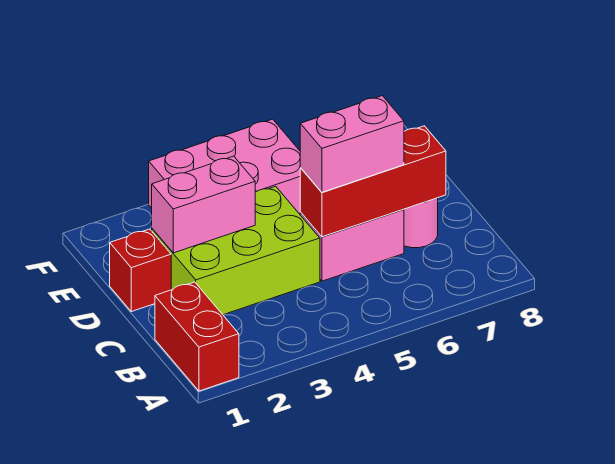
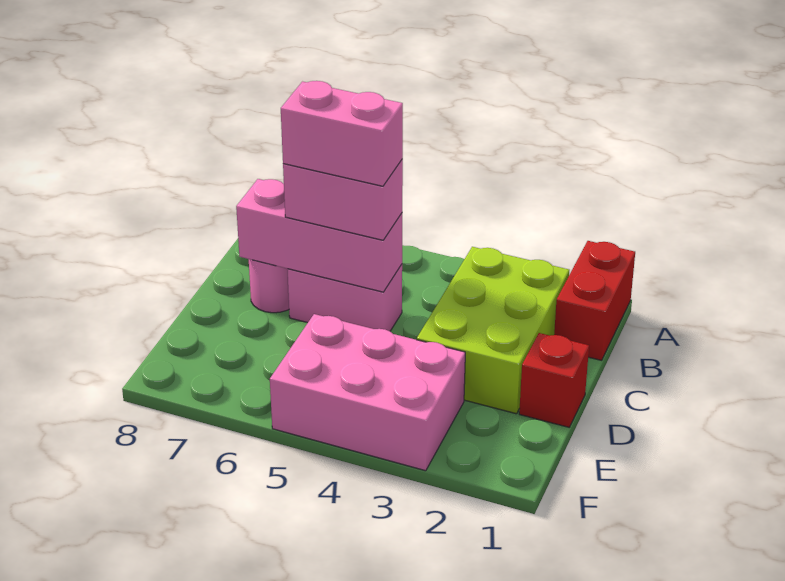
lime brick C2:D4 level 1 -> lime brick B2:D3 level 1
red brick C5:C7 level 2 -> pink brick C5:C7 level 2
pink brick D2:D3 level 2 -> pink brick C5:C6 level 4

